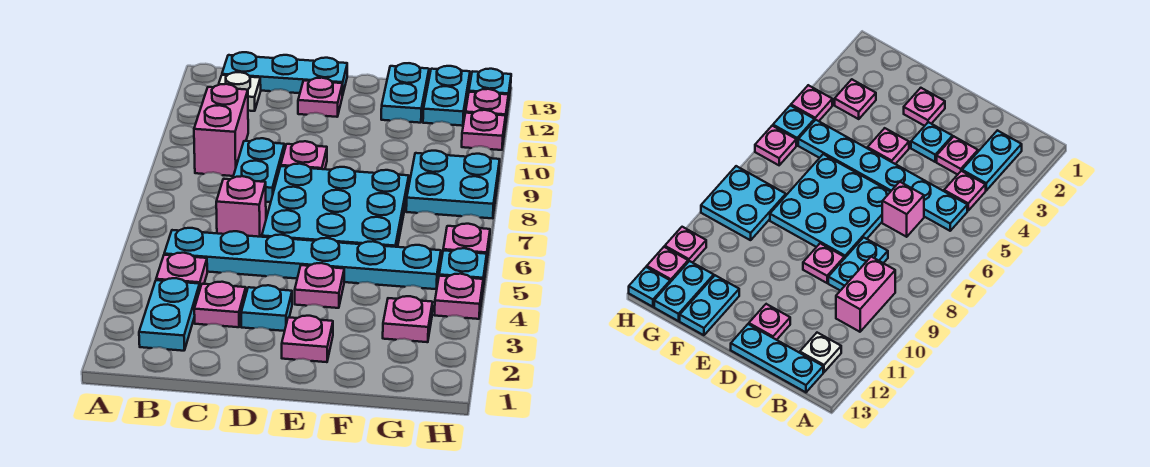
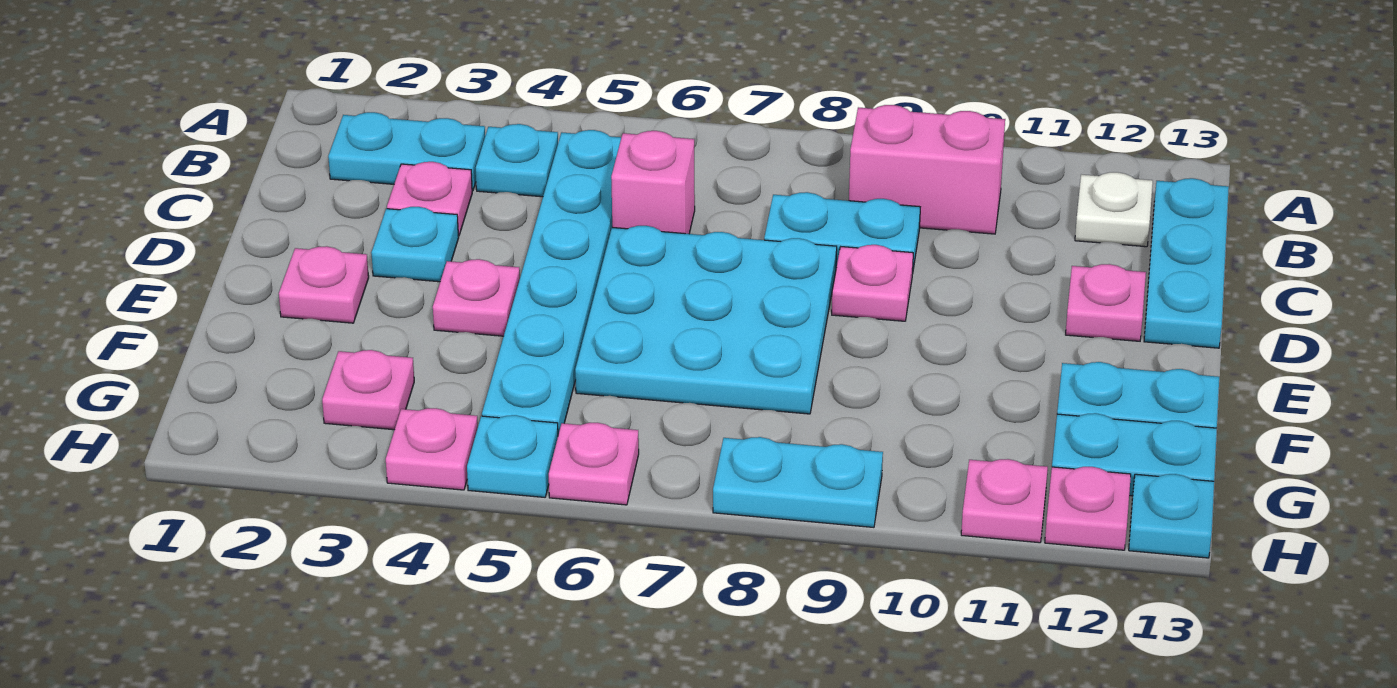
pink plate B4 level 1 -> cyan plate B4 level 1
cyan plate G8:H9 level 1 -> cyan plate H8:H9 level 1

